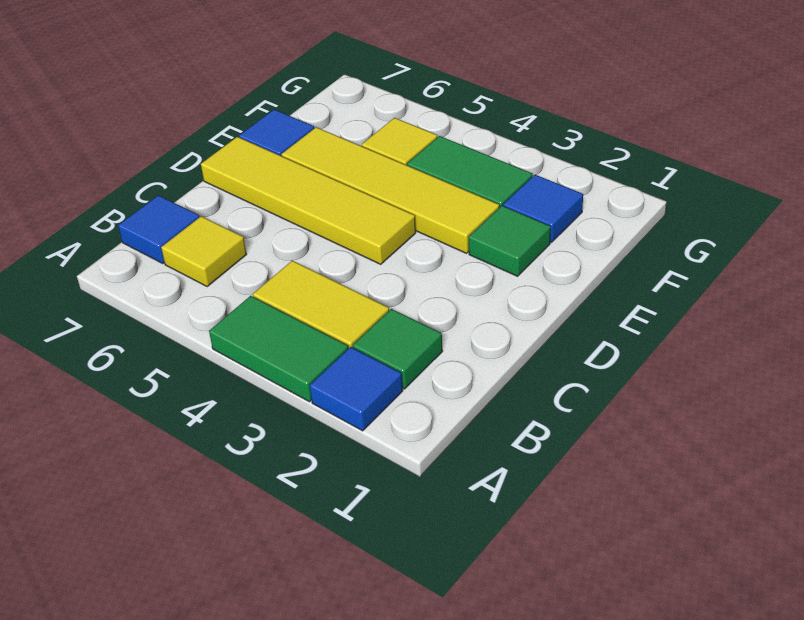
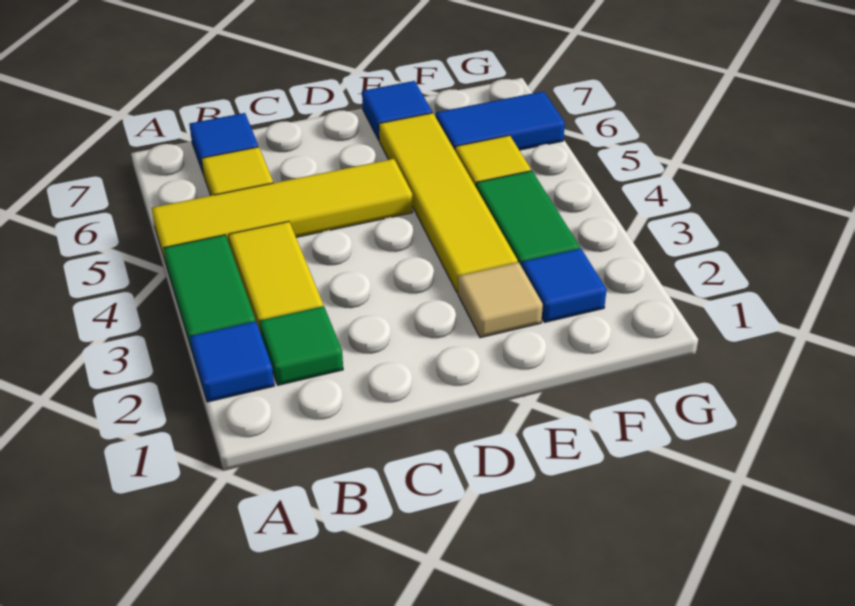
yellow tile D4:D7 level 1 -> yellow tile A5:D5 level 1
green tile E2 level 1 -> tan tile E2 level 1
none -> blue tile F6:G6 level 1

